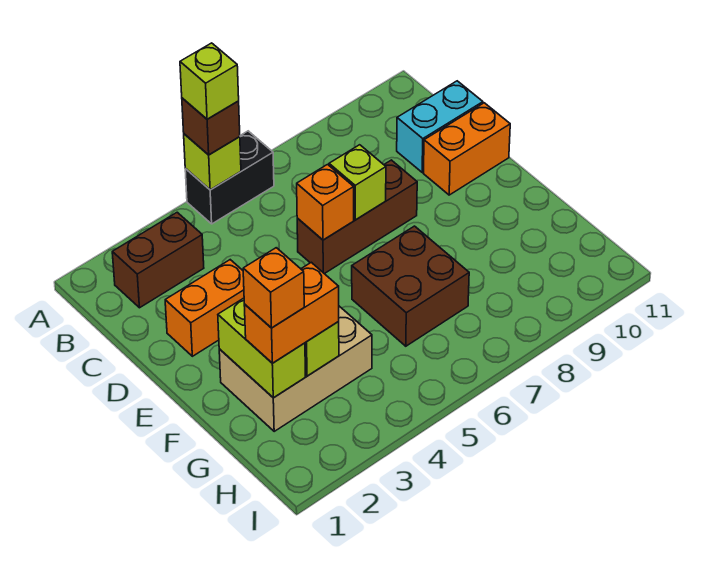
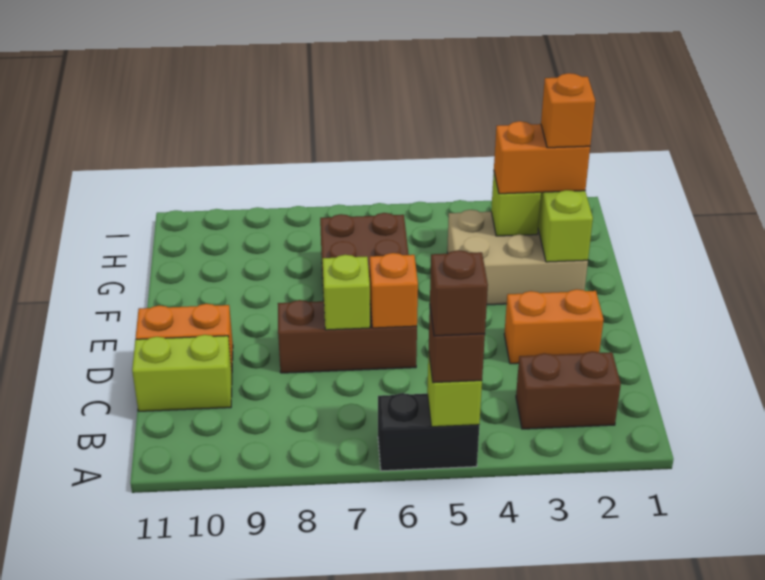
lime brick A5 level 4 -> brown brick A5 level 4
cyan brick C10:C11 level 1 -> lime brick C10:C11 level 1

